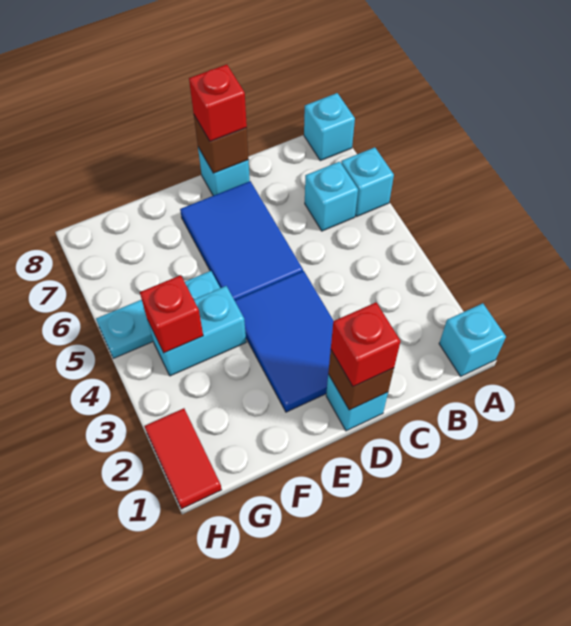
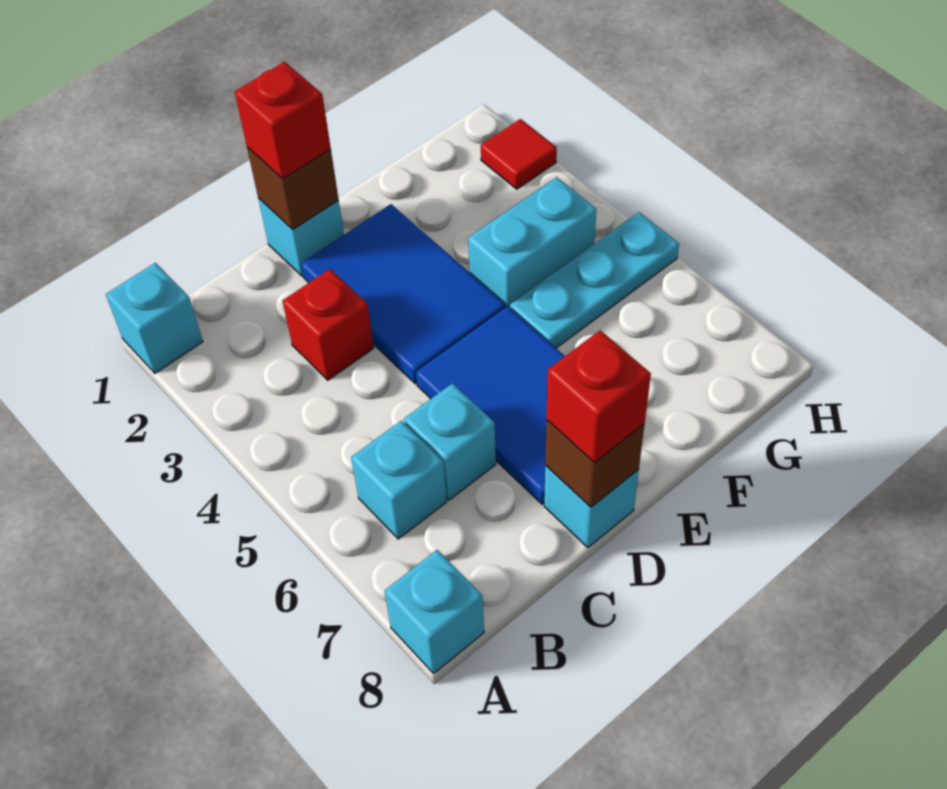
cyan brick A6 level 1 -> cyan brick C6 level 1
red brick G4 level 2 -> red brick C3 level 1
red tile H1:H2 level 1 -> red tile H2 level 1

